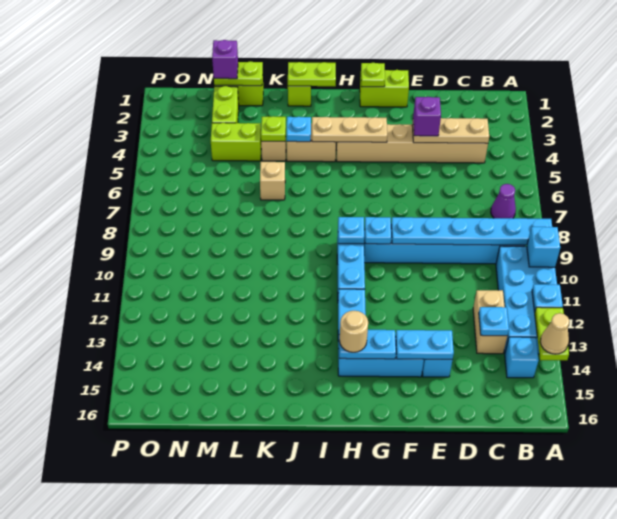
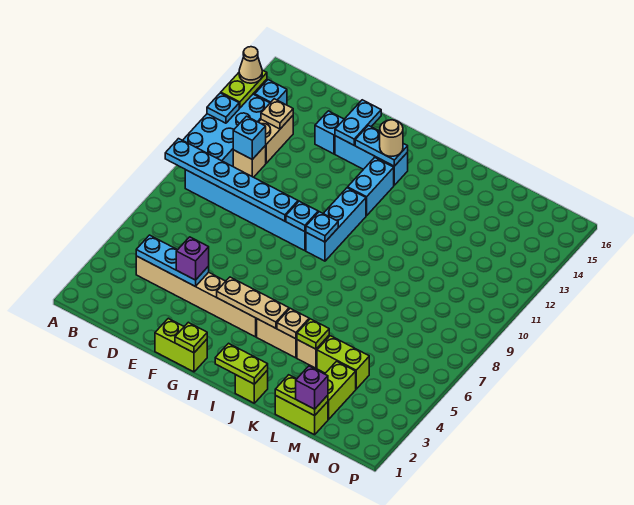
cyan brick A10 level 2 -> cyan brick C11 level 2
purple cone B7 level 1 -> none
tan plate C4:E4 level 2 -> cyan plate C4:E4 level 2
cyan plate C13 level 2 -> tan plate C13 level 2
cyan plate E14:F14 level 2 -> cyan plate F14:F15 level 2
cyan plate J4 level 2 -> tan plate J4 level 2
tan brick K6 level 1 -> tan brick C11 level 1

